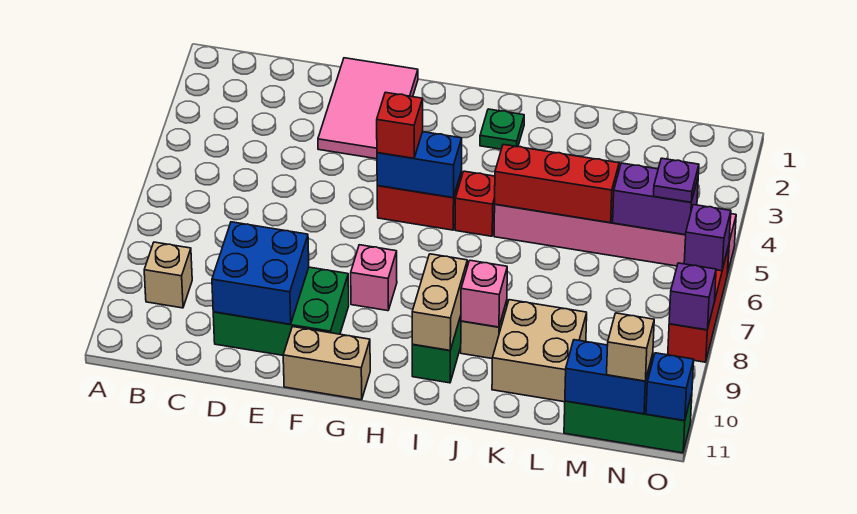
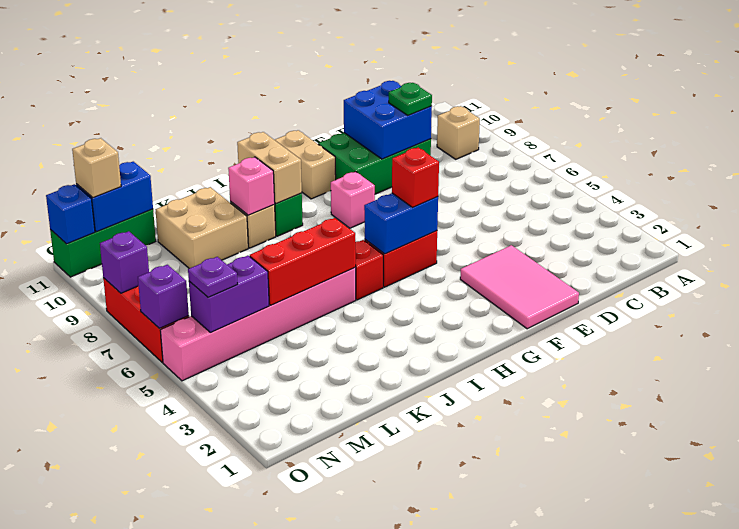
tan brick F11:G11 level 1 -> tan brick G10:G11 level 1
green plate I2 level 1 -> green plate D9 level 3

